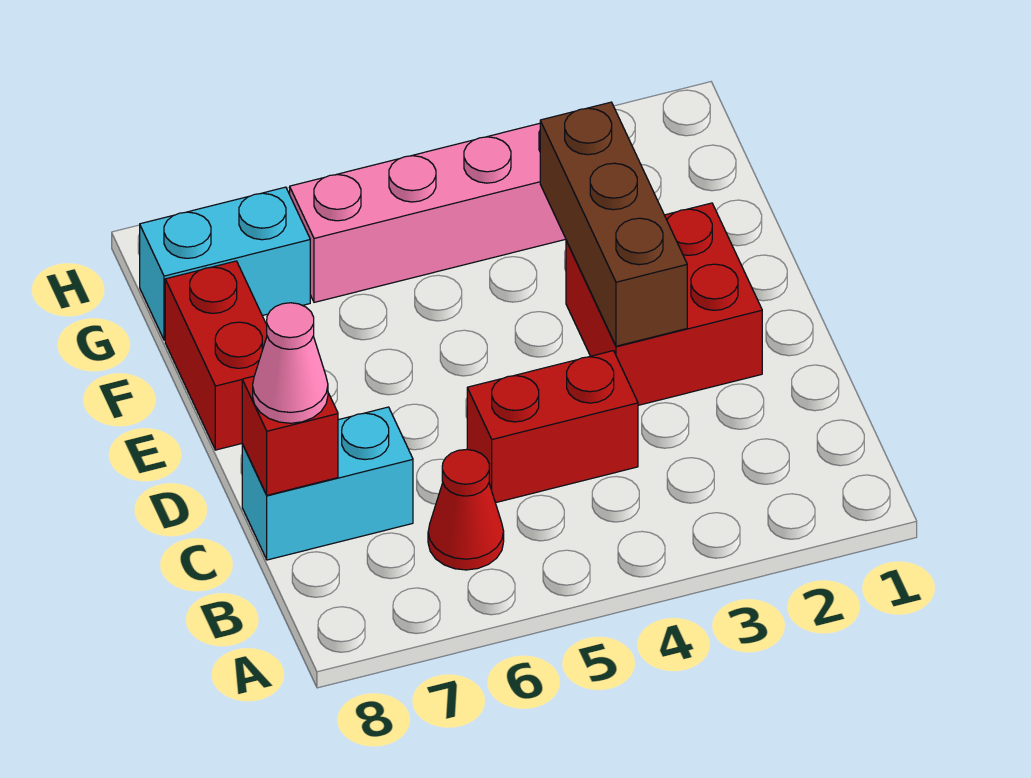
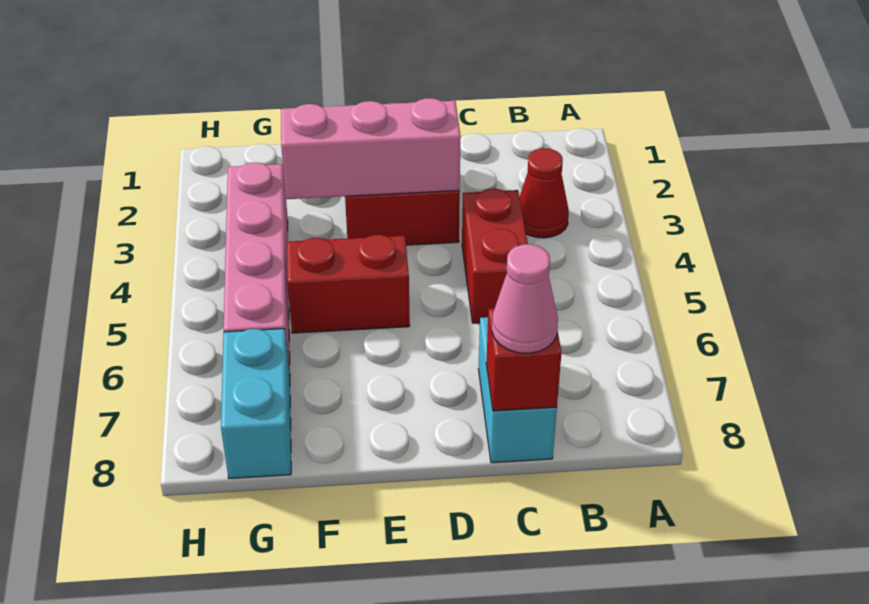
red cone B6 level 1 -> red cone B3 level 1
brown brick D3:F3 level 2 -> pink brick D3:F3 level 2
red brick E8:F8 level 1 -> red brick E5:F5 level 1

